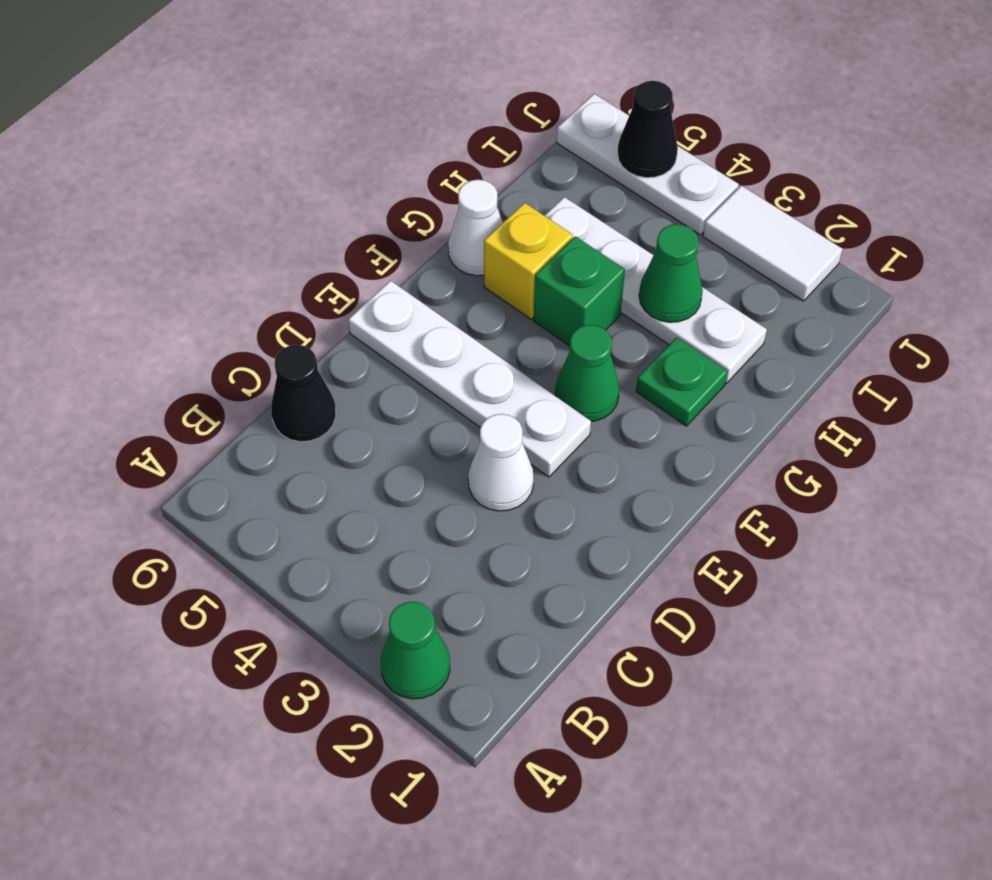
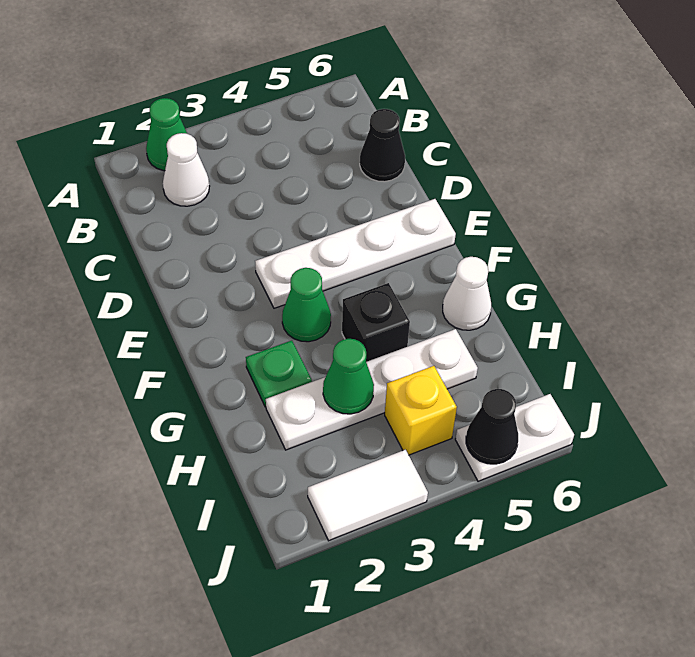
white cone D3 level 1 -> white cone B2 level 1
green brick G4 level 1 -> black brick G4 level 1
yellow brick G5 level 1 -> yellow brick I4 level 1
white plate J4:J6 level 1 -> white plate J5:J6 level 1

